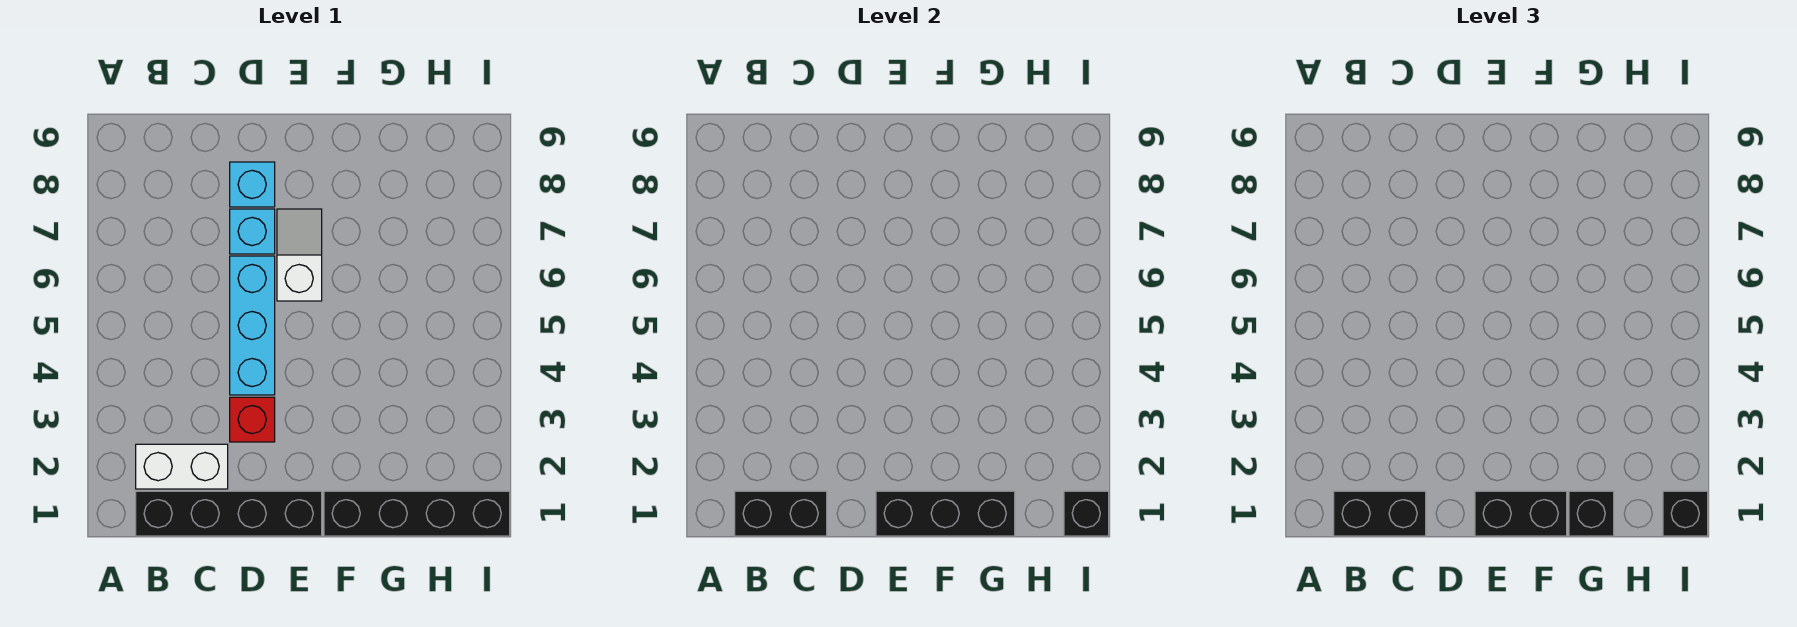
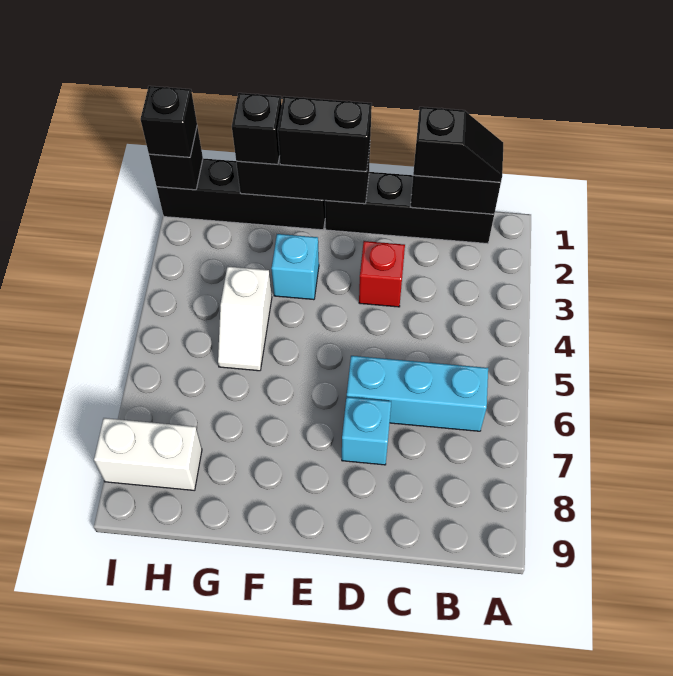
black brick B1:C1 level 3 -> black slope B1:C1 level 3 top C
white brick B2:C2 level 1 -> white brick H8:I8 level 1
cyan brick D4:D6 level 1 -> cyan brick B6:D6 level 1
cyan brick D8 level 1 -> cyan brick F3 level 1
white slope E6:E7 level 1 top 6 -> white slope G4:G5 level 1 top 4

